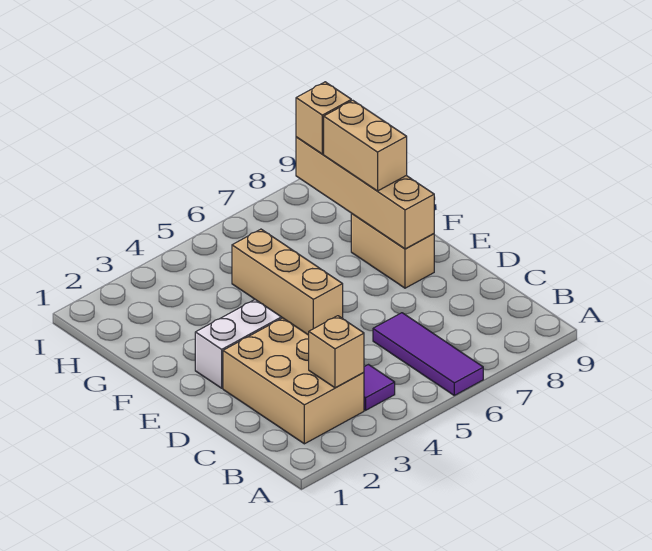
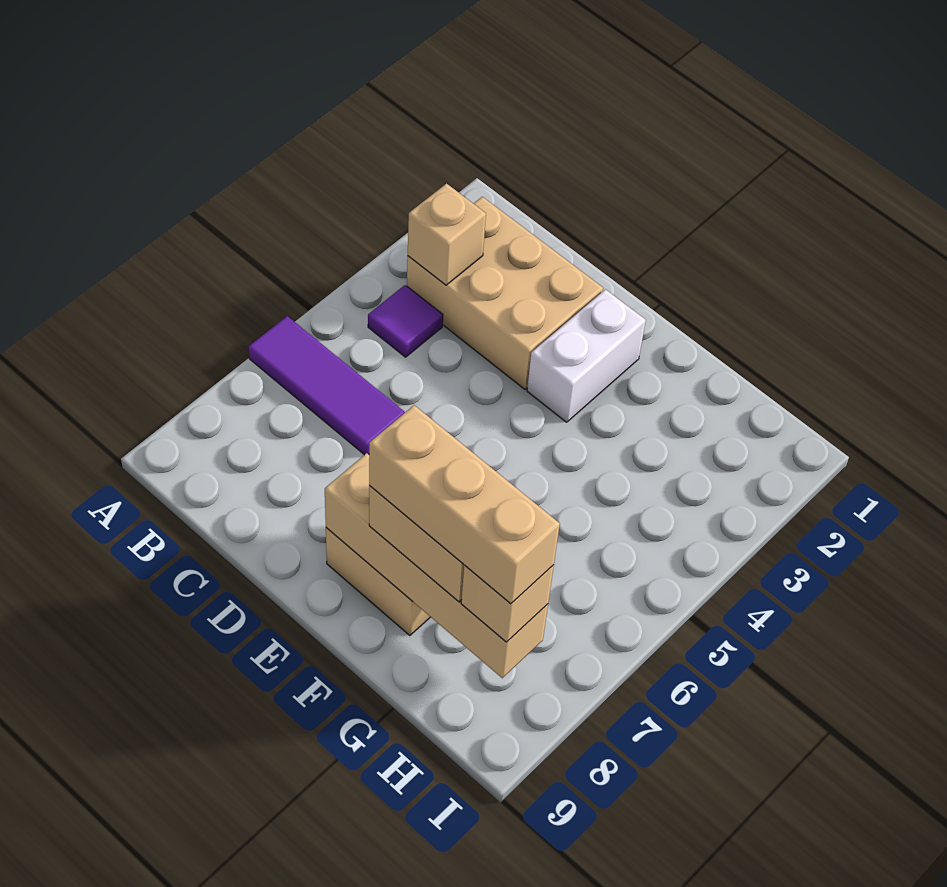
tan brick E5:G5 level 1 -> tan brick F8:H8 level 4

